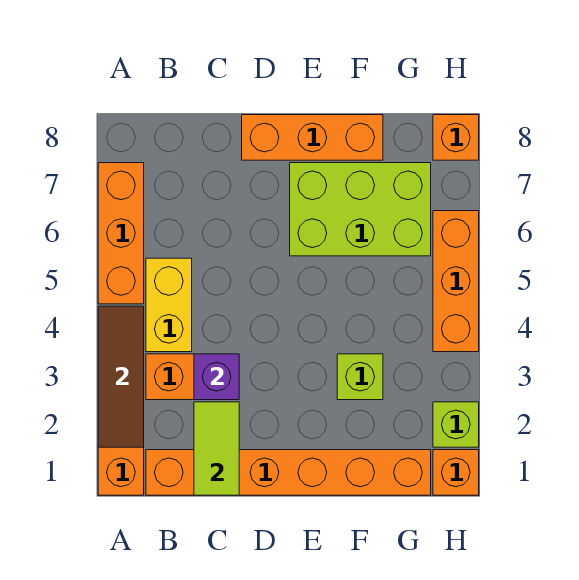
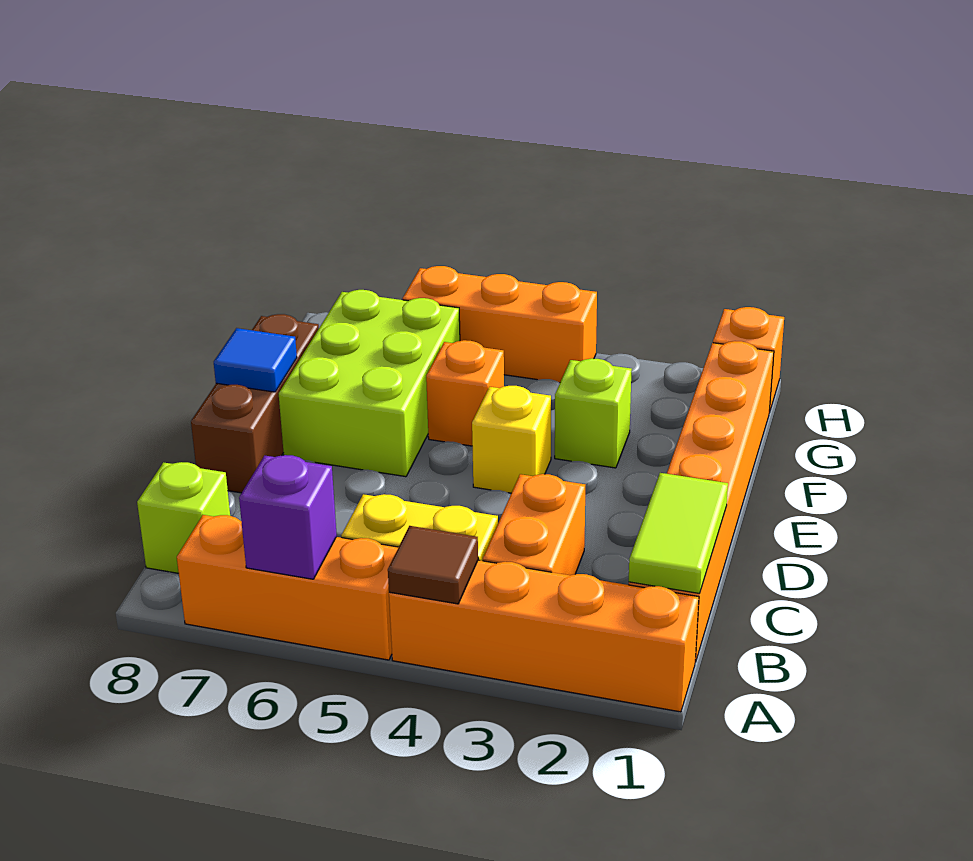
brown tile A2:A4 level 2 -> brown tile A4 level 2
lime tile C1:C2 level 2 -> lime tile B1:C1 level 2
purple brick C3 level 2 -> purple brick A6 level 2
orange brick D8:F8 level 1 -> brown brick D8:F8 level 1
none -> yellow brick E4 level 1
none -> blue tile E8 level 2
lime brick H2 level 1 -> lime brick B8 level 1
orange brick H8 level 1 -> orange brick F5 level 1

